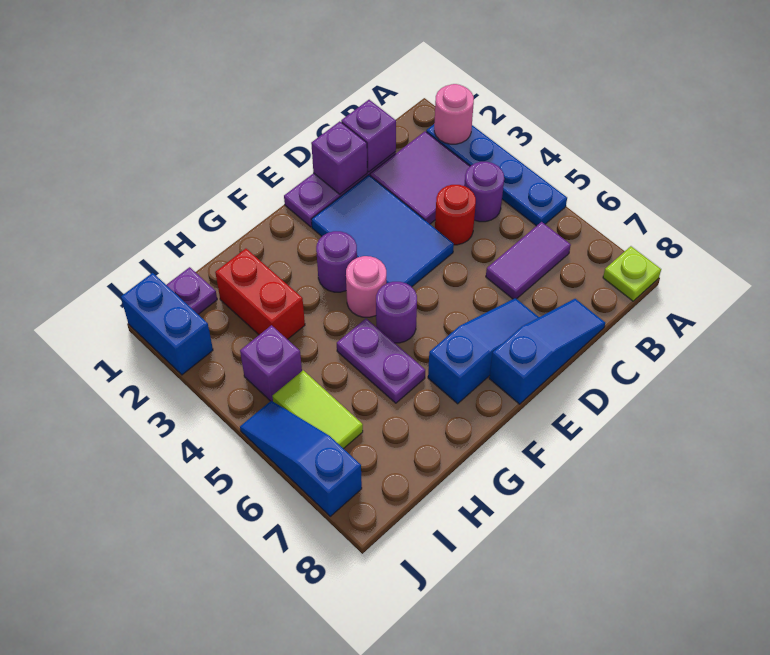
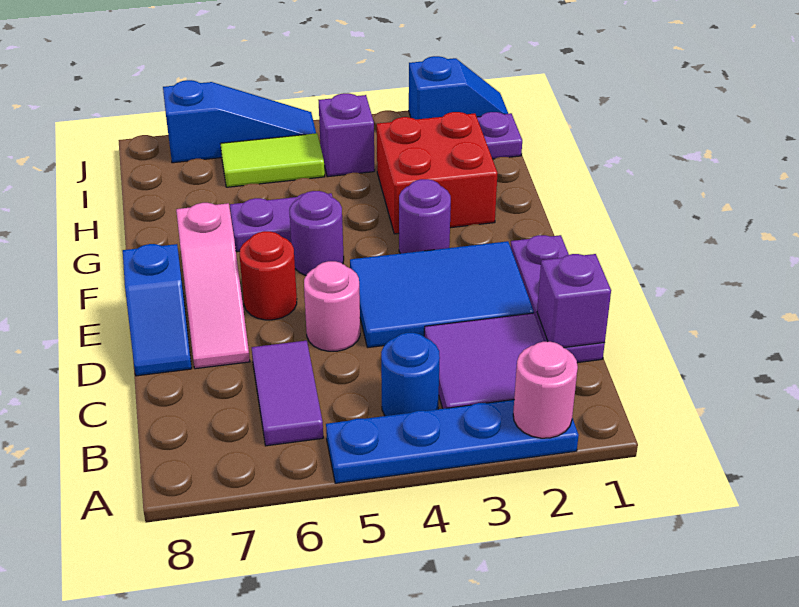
lime plate A8 level 1 -> none
purple round brick B4 level 1 -> blue round brick B4 level 1
red round brick C4 level 1 -> red round brick E6 level 1
blue slope C8:E8 level 1 top E -> blue slope D8:E8 level 1 top E
purple brick D1 level 2 -> none
blue slope D7:F7 level 1 top F -> pink slope D7:F7 level 1 top F
pink round brick F4 level 1 -> pink round brick D5 level 1
red brick H2:H3 level 1 -> red brick G2:H3 level 1
blue brick J1:J2 level 1 -> blue slope J1:J2 level 1 top 2

